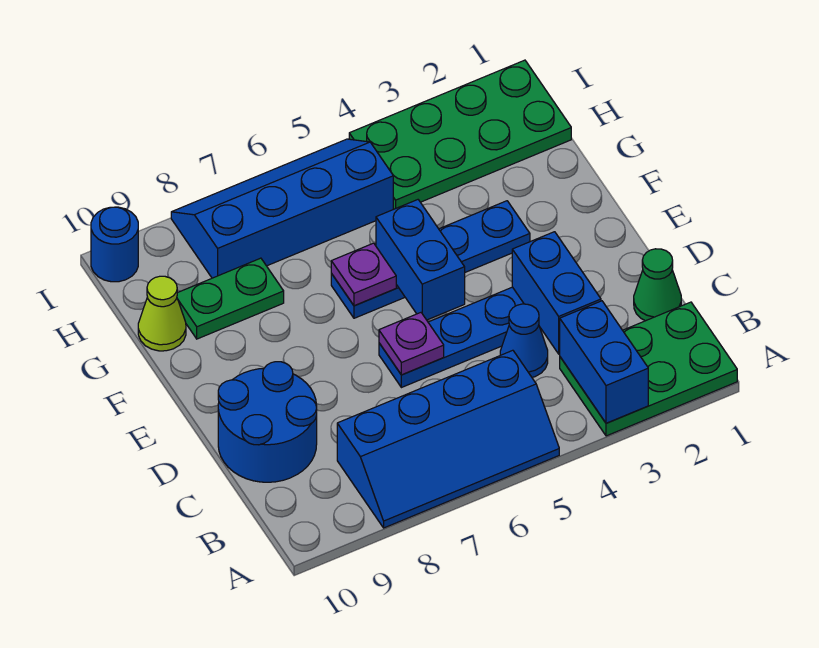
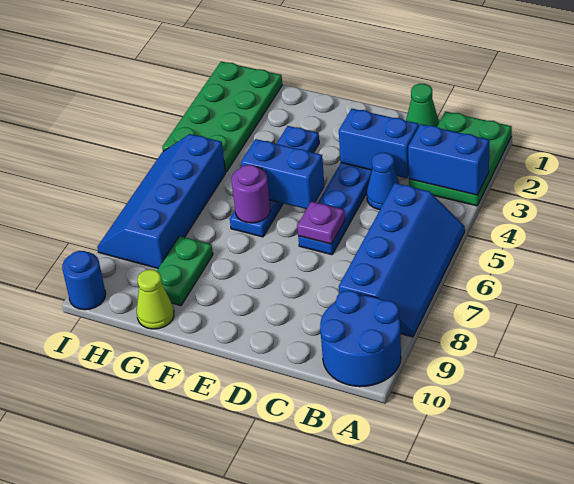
blue round brick C9:D10 level 1 -> blue round brick A9:B10 level 1
purple plate F6 level 2 -> purple round brick F6 level 2

